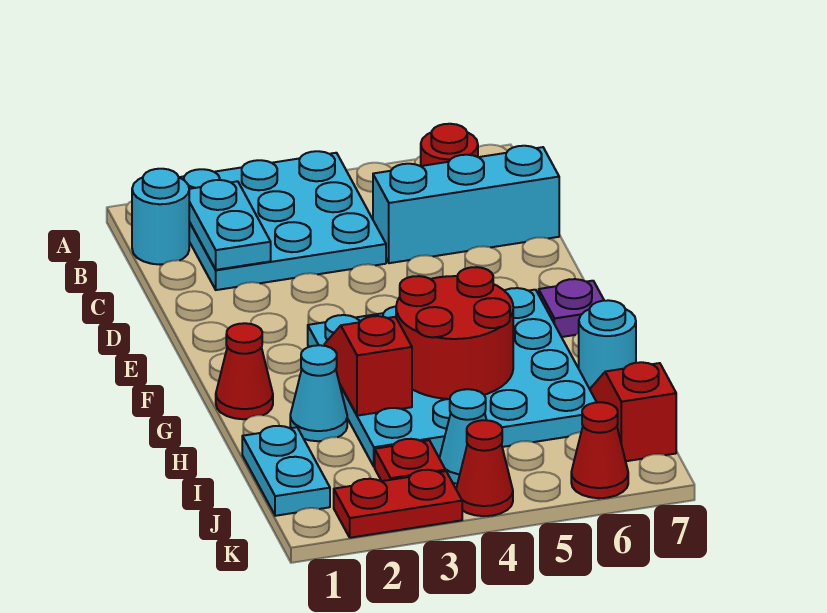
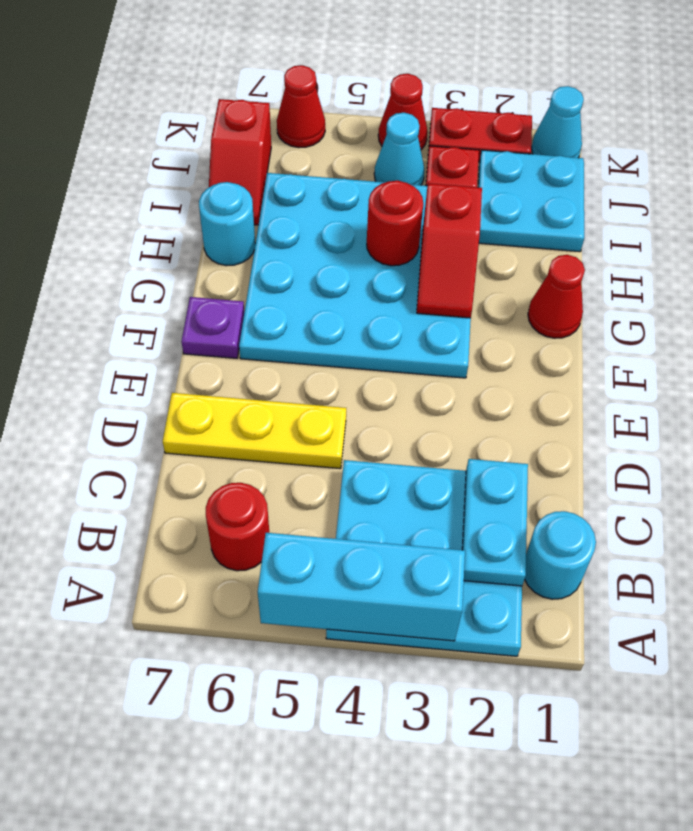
cyan brick C5:C7 level 1 -> cyan brick A3:A5 level 2
none -> yellow plate D5:D7 level 1
red round brick G4:H5 level 2 -> red round brick H4 level 2
cyan cone H2 level 1 -> cyan cone K1 level 1
cyan plate I1:J1 level 1 -> cyan plate I1:J2 level 1

